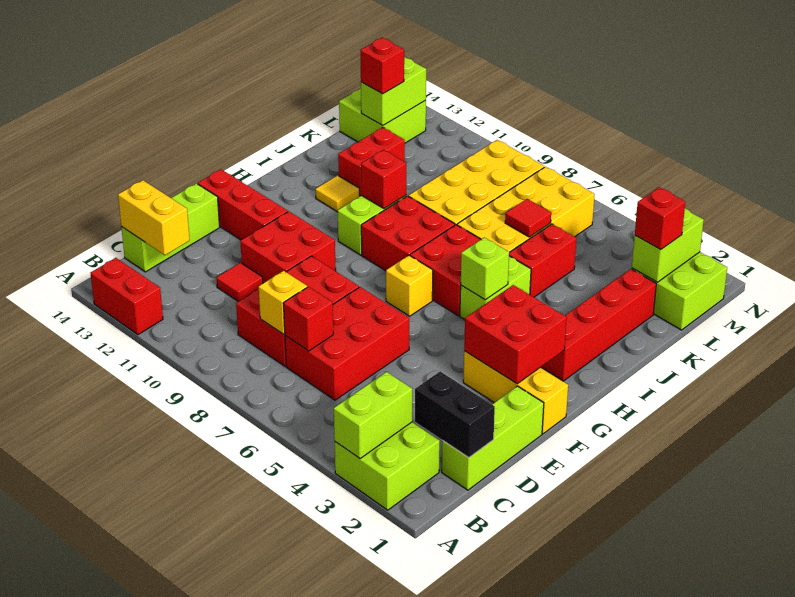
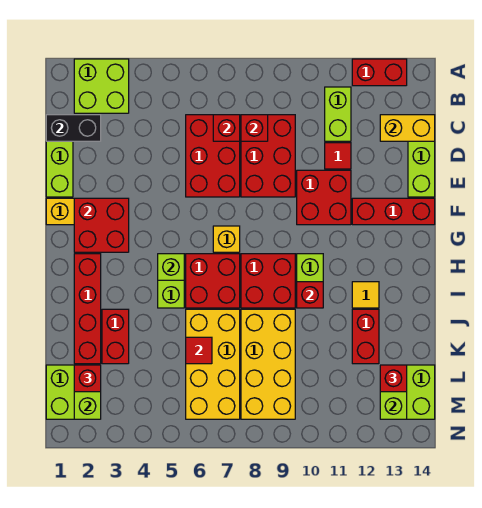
lime brick A3:B3 level 2 -> lime brick B11:C11 level 1
yellow brick C8 level 2 -> red brick C8 level 2
red brick J5:K5 level 1 -> red brick J3:K3 level 1

